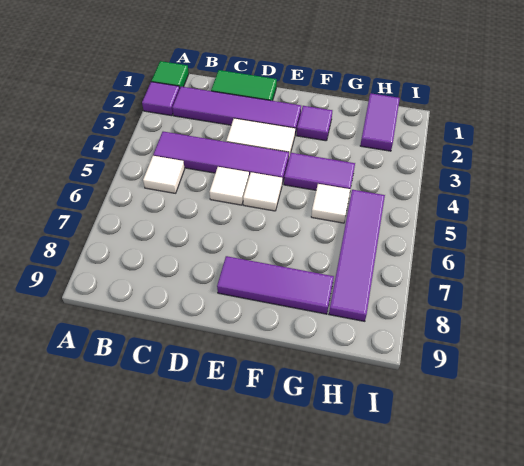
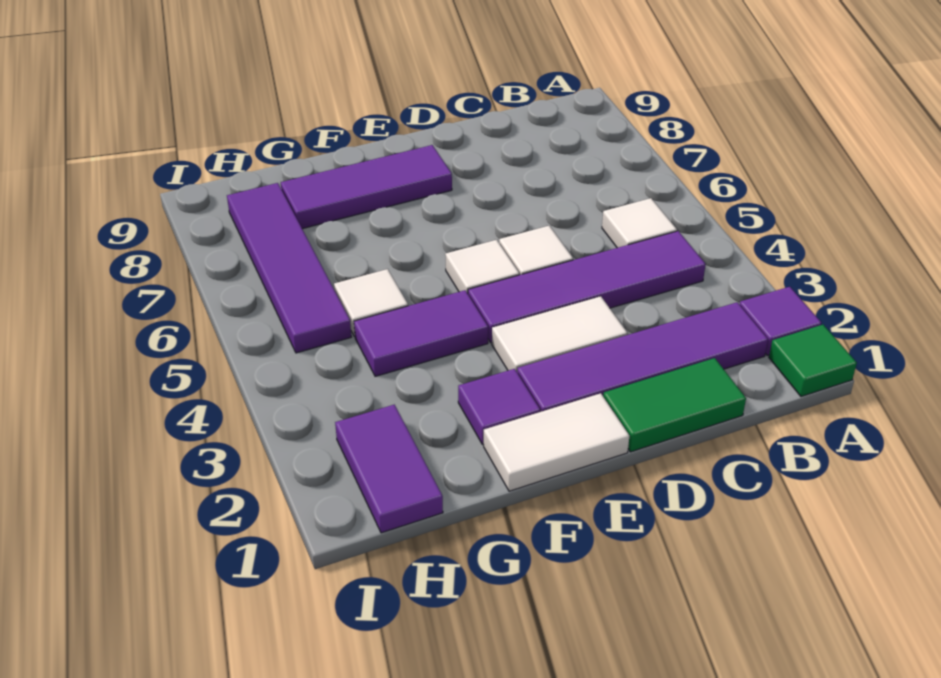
none -> white tile E1:F1 level 1

